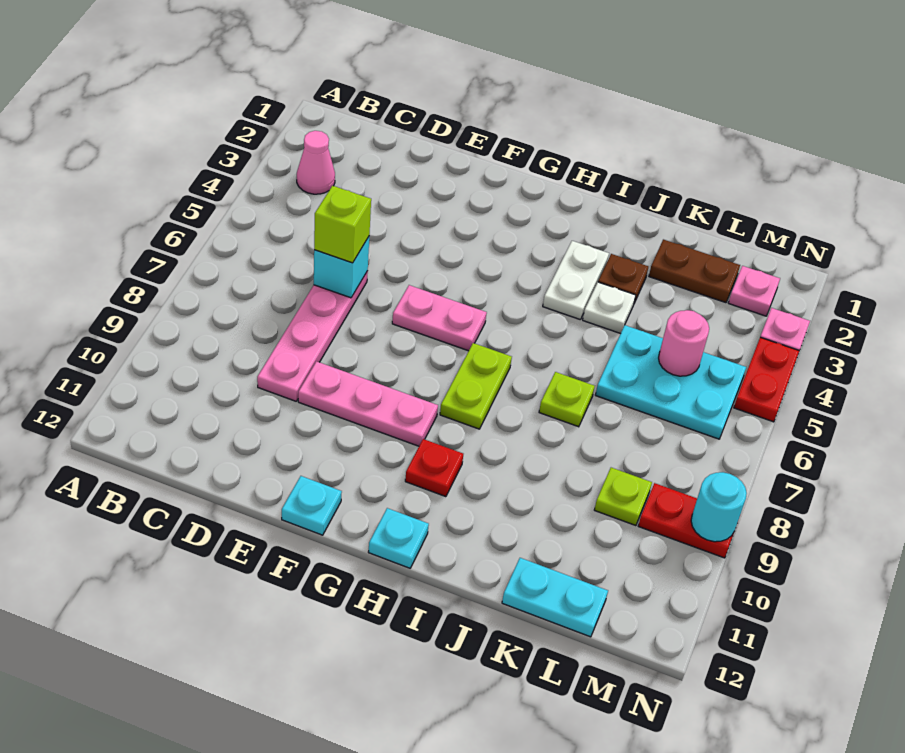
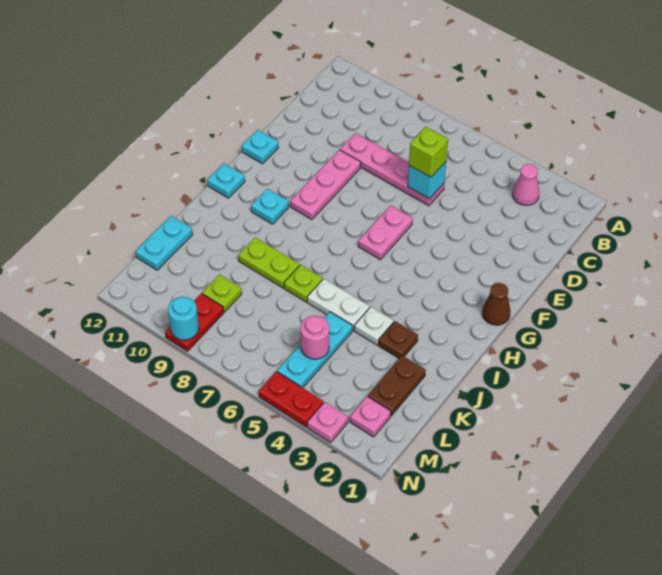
none -> brown cone G1 level 1
lime plate H7:H8 level 1 -> lime plate J8:J9 level 1
red plate H10 level 1 -> cyan plate H10 level 1
white plate I3:I4 level 1 -> white plate J5:J6 level 1
cyan plate K5:M6 level 1 -> cyan plate K5:M5 level 1

